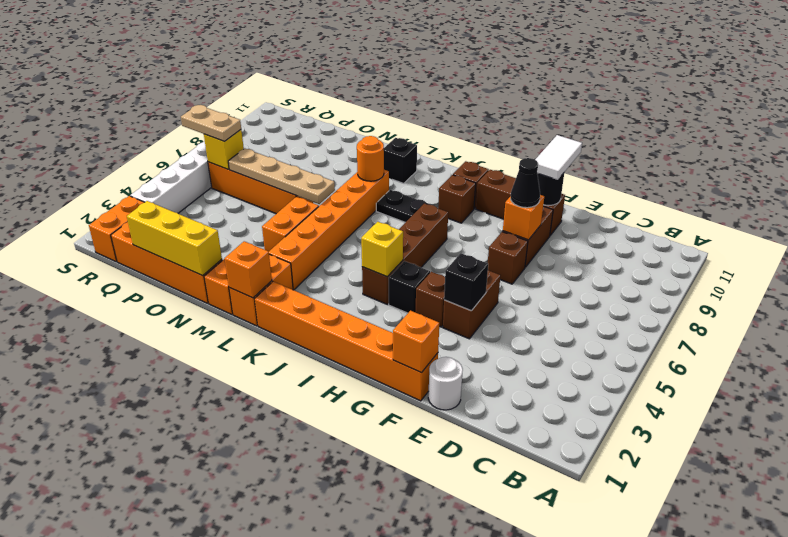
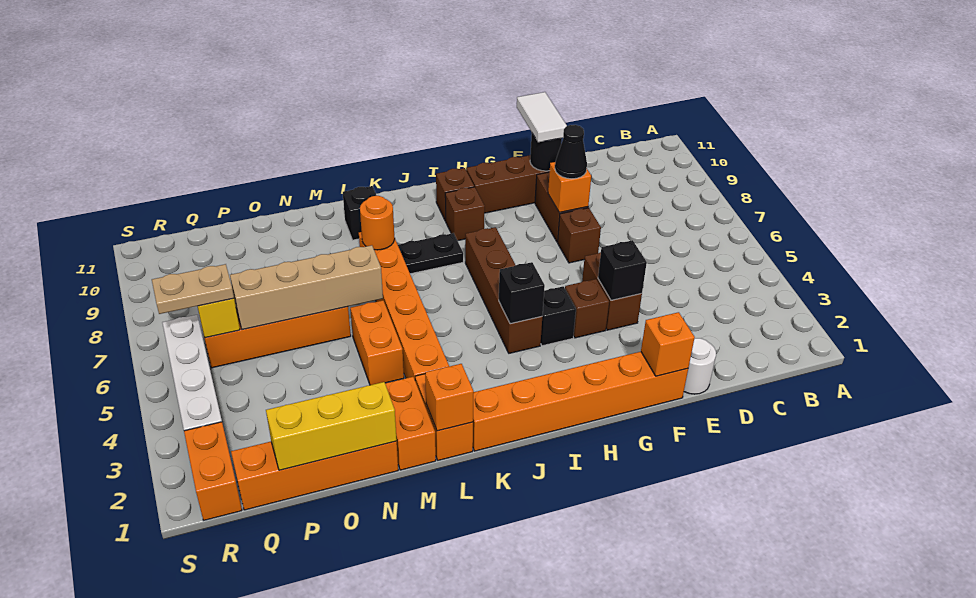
yellow brick I4 level 2 -> black brick I4 level 2
tan plate M6:P6 level 2 -> tan brick M6:P6 level 2

